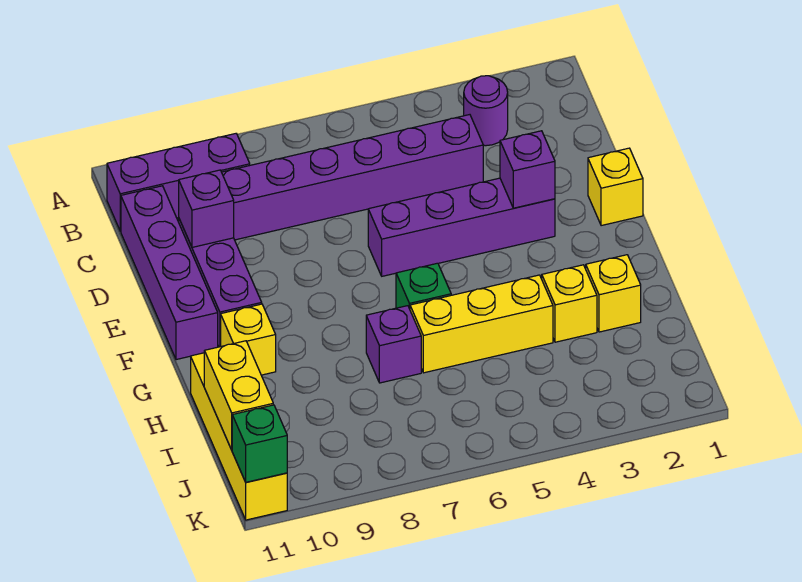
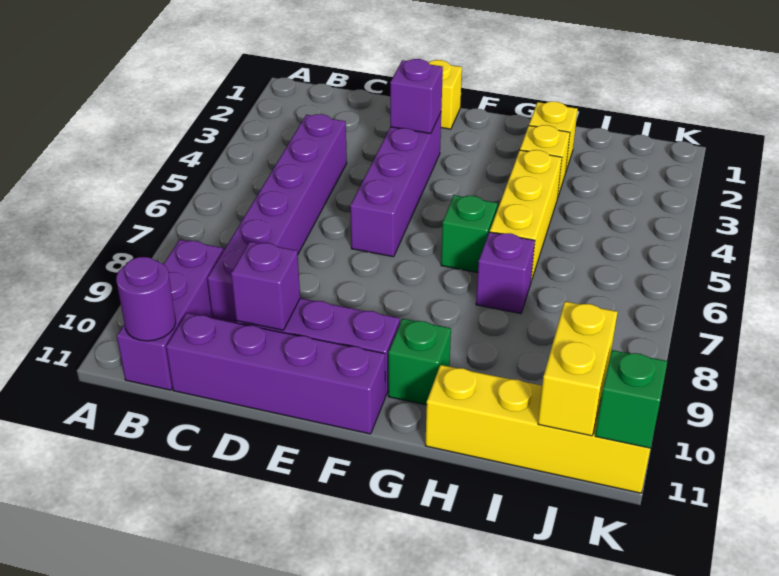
purple round brick B3 level 1 -> purple round brick B11 level 2
yellow brick G10 level 1 -> green brick G10 level 1
yellow brick I11:J11 level 2 -> yellow brick J10:J11 level 2

